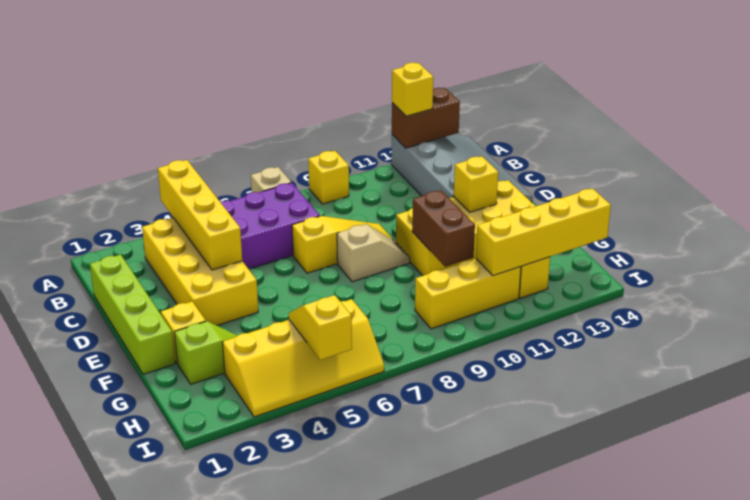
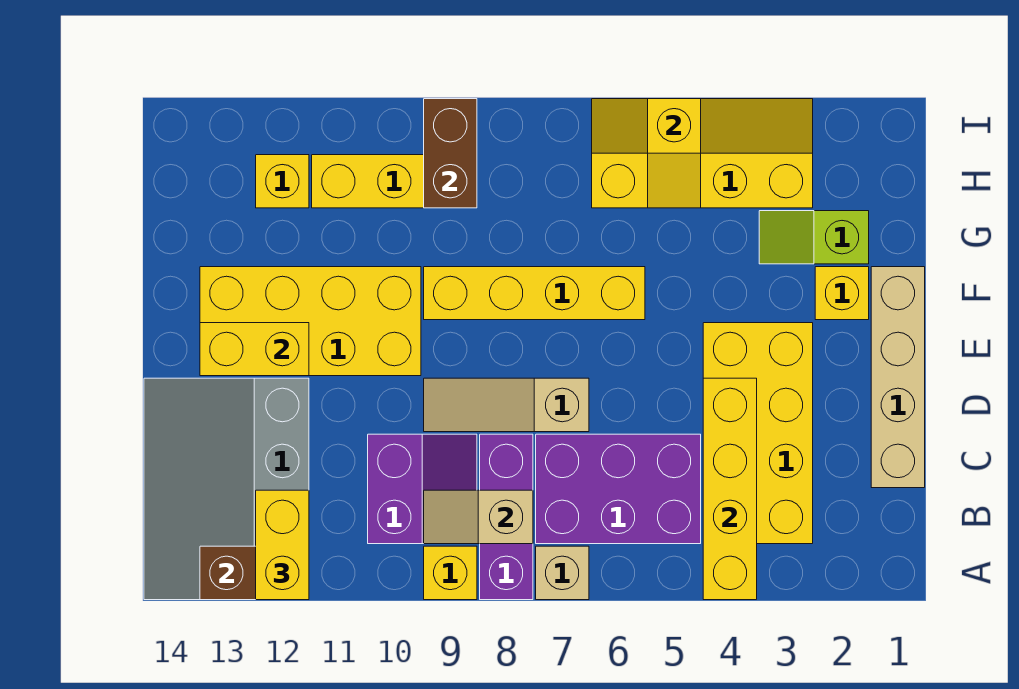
none -> purple brick A8:C8 level 1
yellow brick A12 level 3 -> yellow brick A12:B12 level 3
none -> purple slope B9:C10 level 1 top 10
lime brick C1:F1 level 1 -> tan brick C1:F1 level 1
yellow slope D7:D9 level 1 top 7 -> tan slope D7:D9 level 1 top 7
tan slope E8:E9 level 1 top 8 -> tan slope B8:B9 level 2 top 8
yellow brick E12 level 2 -> yellow brick E12:E13 level 2
brown brick F10:G10 level 2 -> brown brick H9:I9 level 2
yellow brick H11:H14 level 2 -> yellow brick F6:F9 level 1

